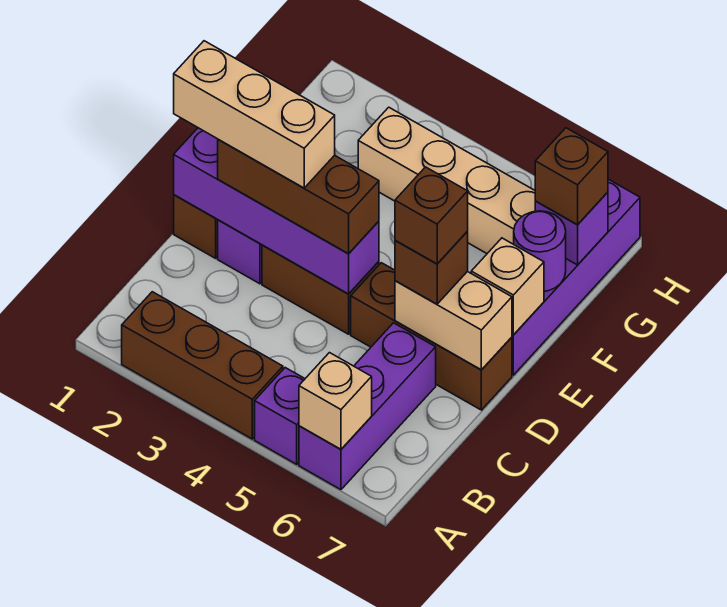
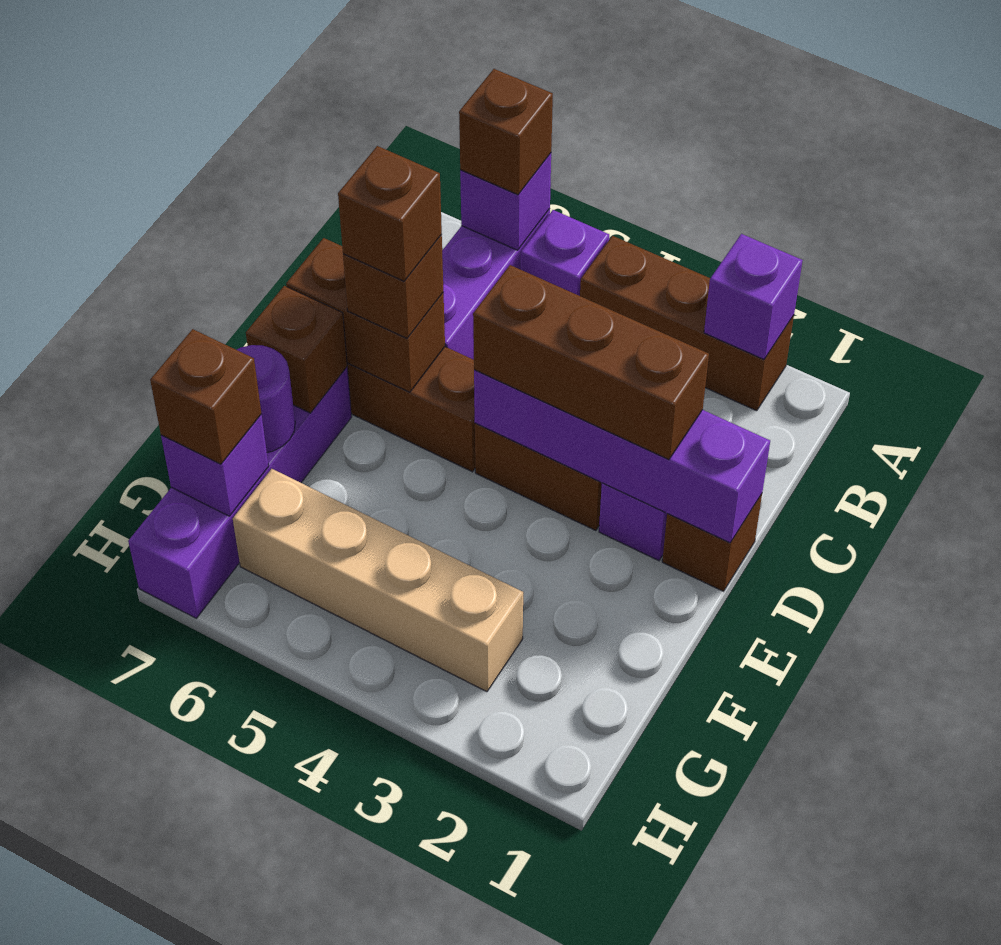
none -> purple brick A2 level 2
tan brick A6 level 2 -> purple brick A6 level 2
none -> brown brick A6 level 3
tan brick D1:D3 level 4 -> none
tan brick D6:D7 level 2 -> brown brick D6:D7 level 2
tan brick E7 level 2 -> brown brick E7 level 2

